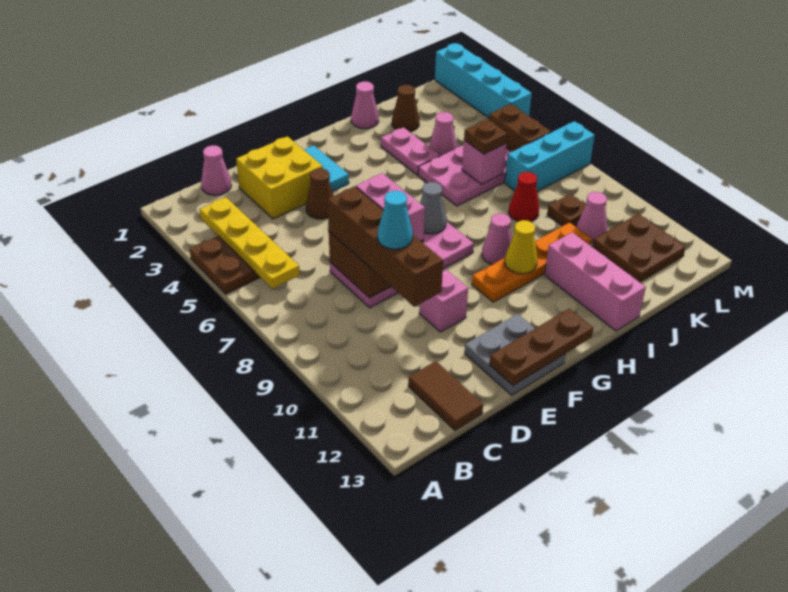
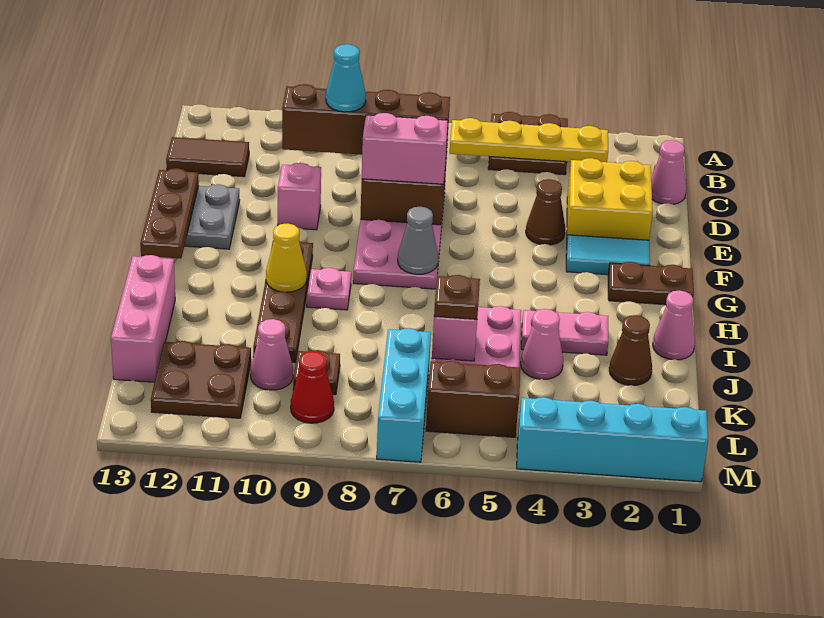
none -> brown plate G1:G2 level 1
orange plate G10:J10 level 1 -> brown plate G10:J10 level 1
pink cone H9 level 1 -> pink plate H9 level 1
pink brick I11:I13 level 1 -> pink brick I13:K13 level 1
red cone J8 level 1 -> red cone L9 level 1

